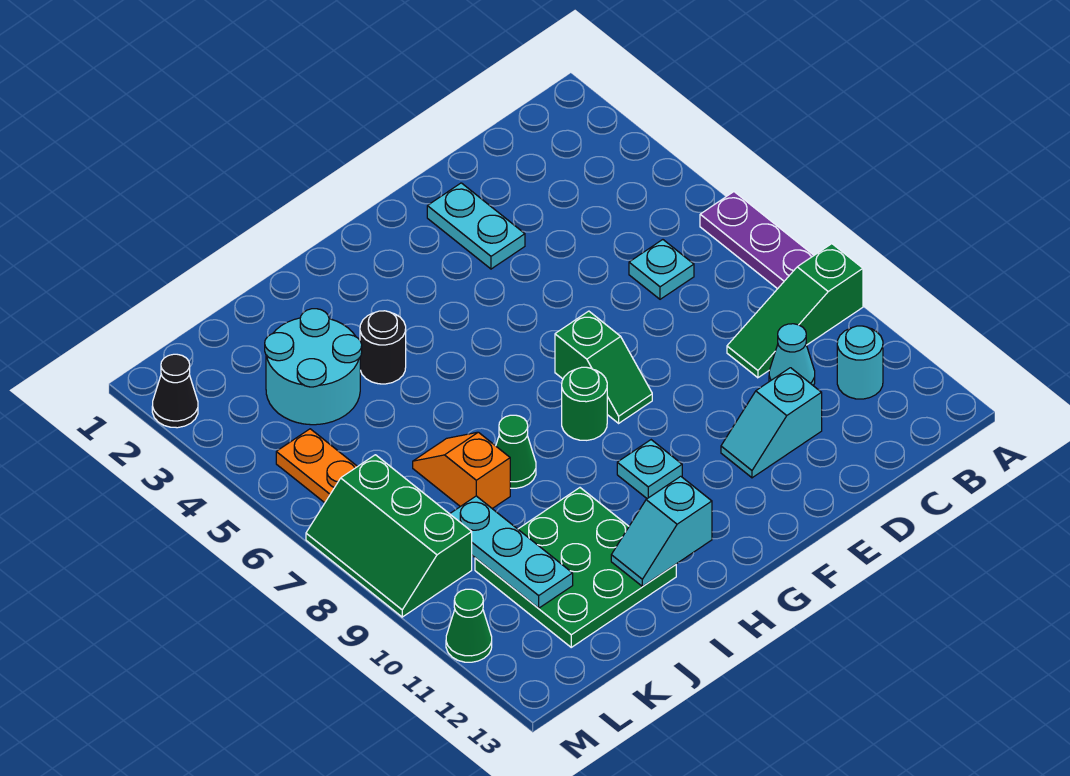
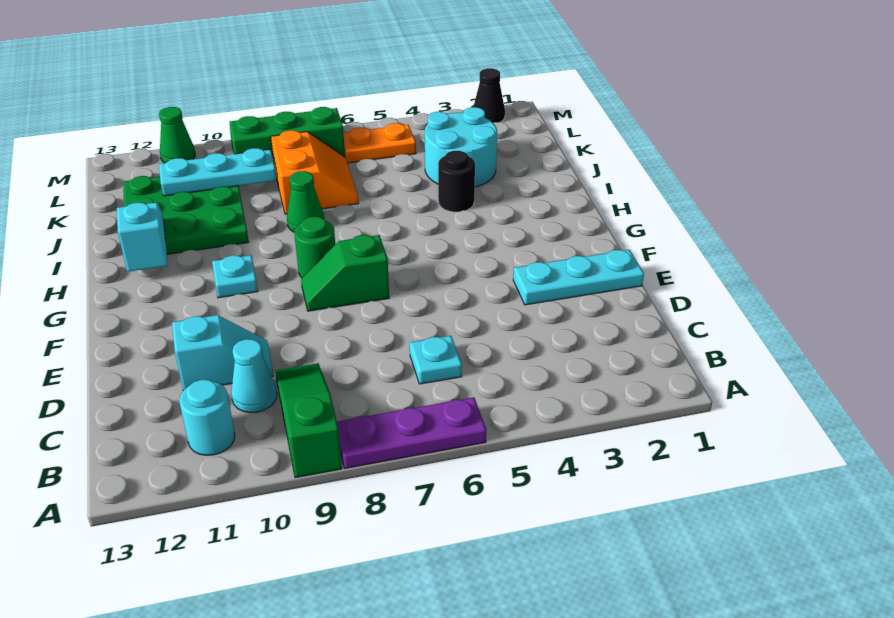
cyan slope D11:E11 level 1 top D -> cyan slope D10:D11 level 1 top 11
cyan plate E2:E3 level 1 -> cyan plate E1:E3 level 1
orange slope J7:J8 level 1 top 8 -> orange slope J7:K8 level 1 top 8

